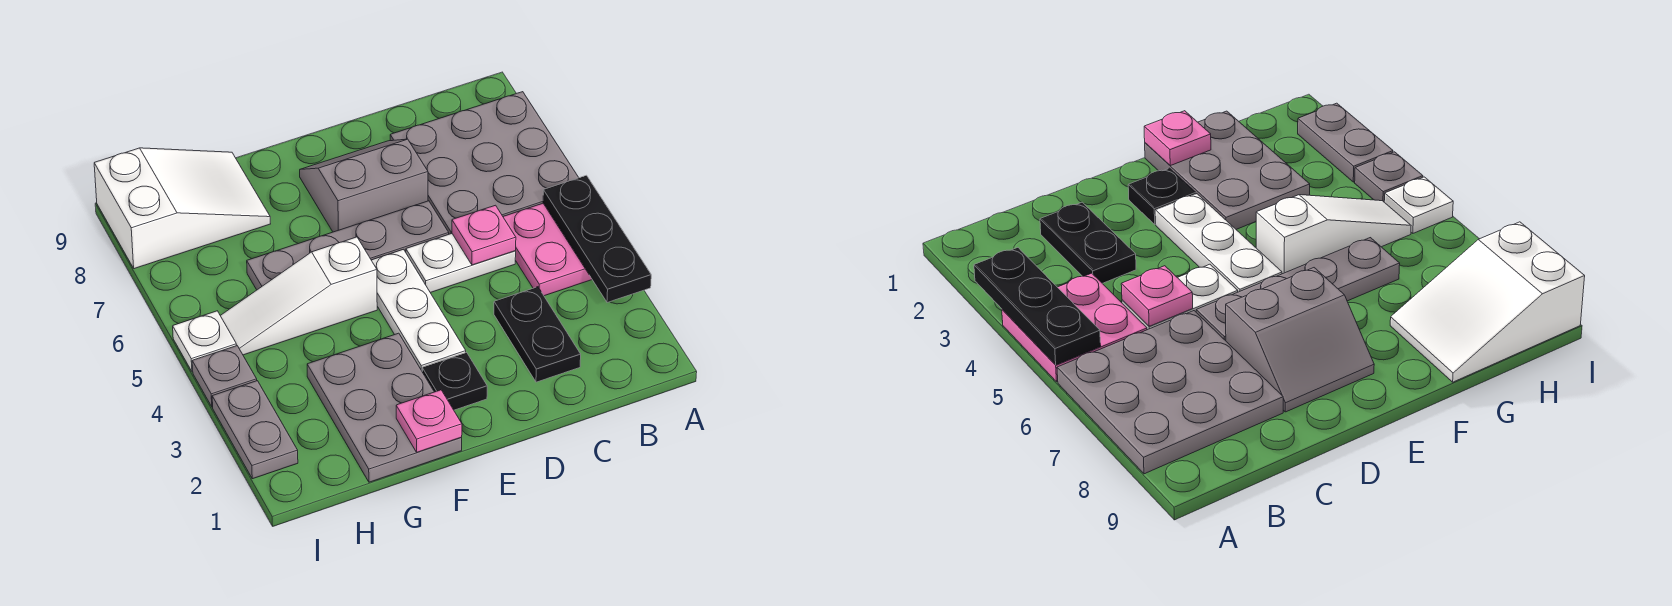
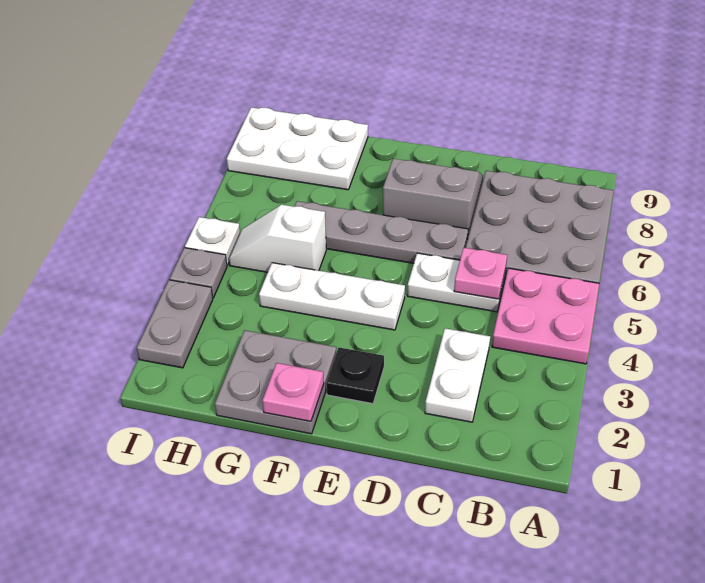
black plate A3:A5 level 2 -> none
black plate C2:C3 level 1 -> white plate C2:C3 level 1
white plate E3:E5 level 1 -> white plate E4:G4 level 1
grey plate F1:G3 level 1 -> grey plate F1:G2 level 1
white slope F5:H5 level 1 top F -> white slope G5:H5 level 1 top G
white slope G8:I9 level 1 top I -> white plate G8:I9 level 1

